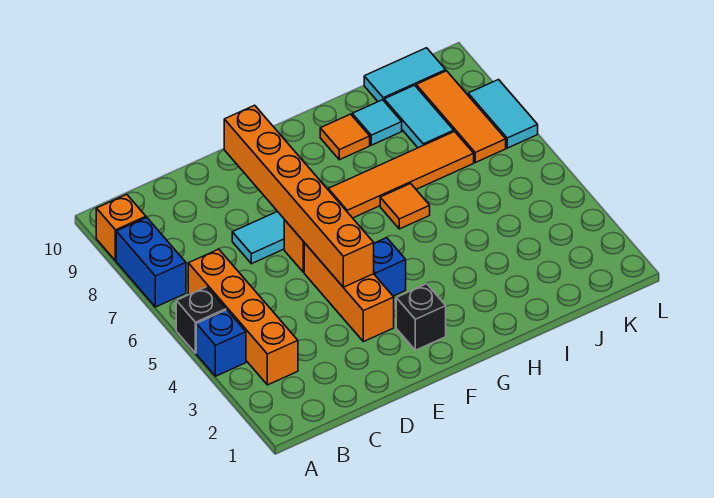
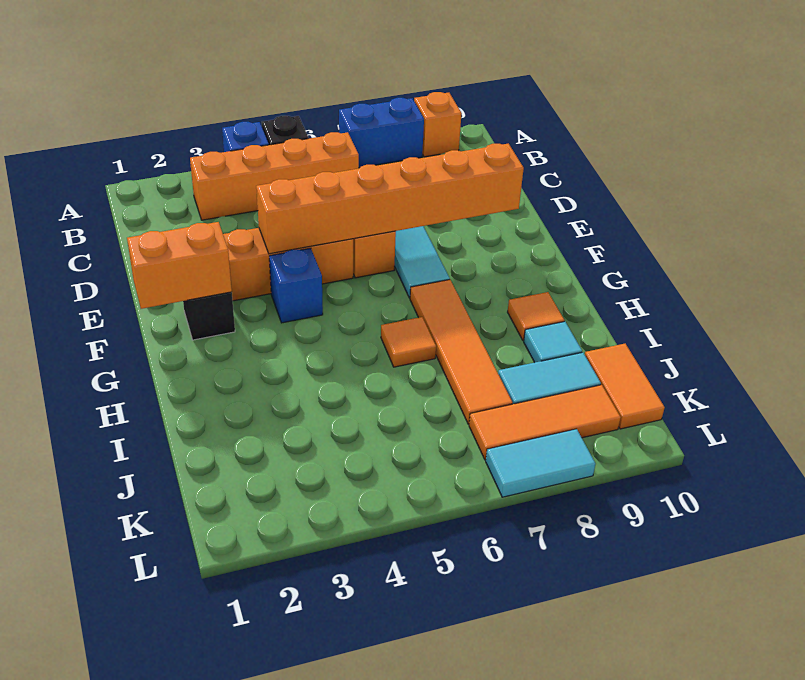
none -> orange brick F1:F2 level 2
cyan tile J10:K10 level 1 -> orange tile J10:K10 level 1

